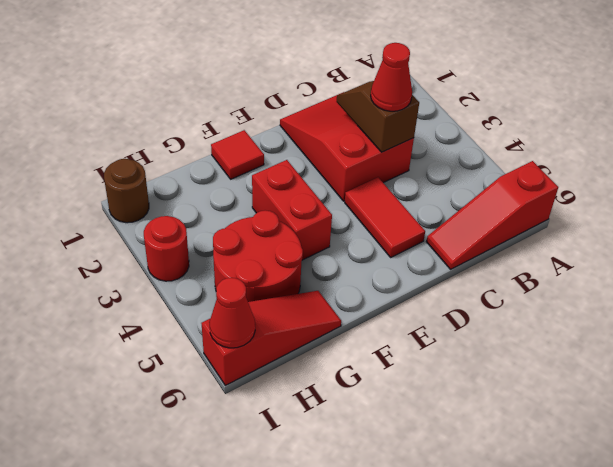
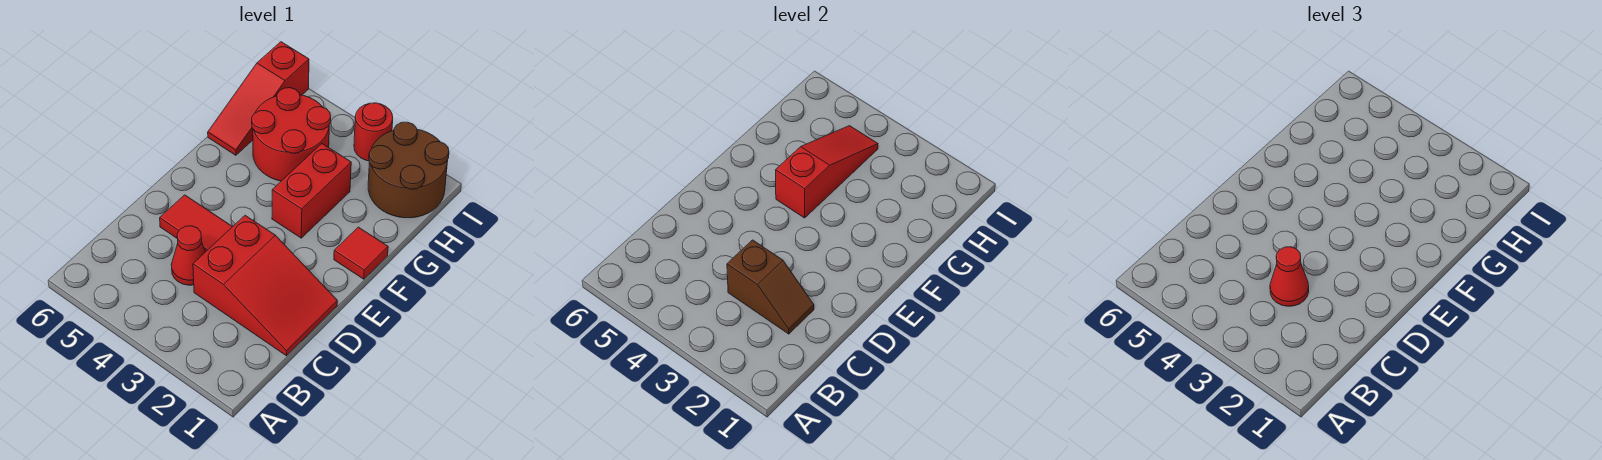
red slope A6:C6 level 1 top A -> red slope F4:H4 level 2 top F
red brick F3:F4 level 1 -> red brick F3:G3 level 1
brown round brick I1 level 1 -> brown round brick H1:I2 level 1
red cone I6 level 2 -> red cone C4 level 1

